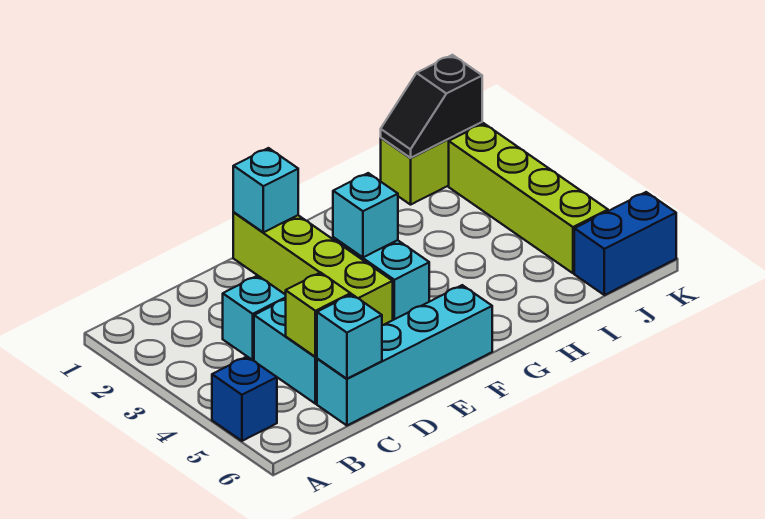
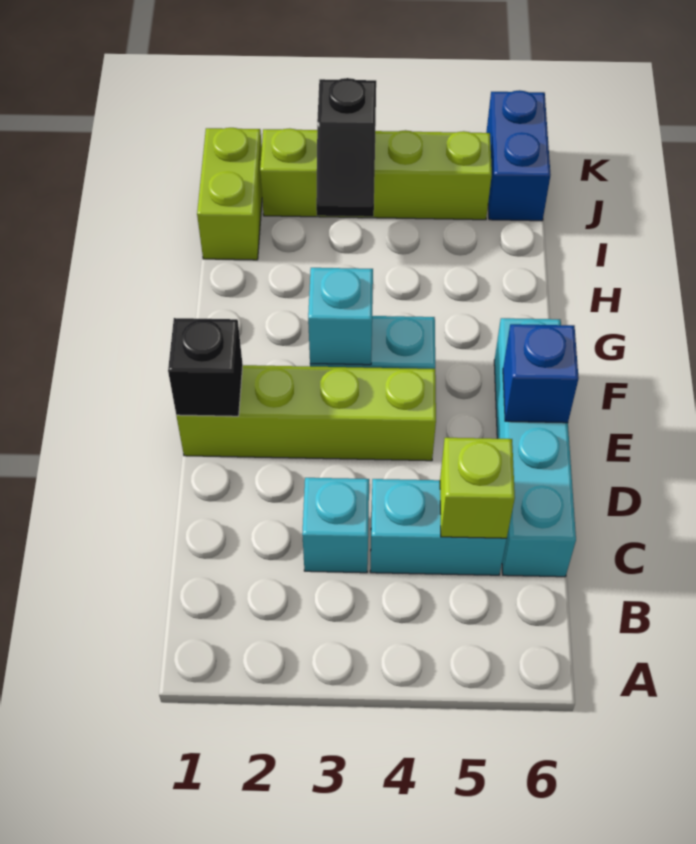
blue brick A5 level 1 -> blue brick E6 level 2
cyan brick C6 level 2 -> none
cyan brick E1 level 2 -> black brick E1 level 2
black slope I1:J1 level 2 top J -> black slope I3:J3 level 2 top J

